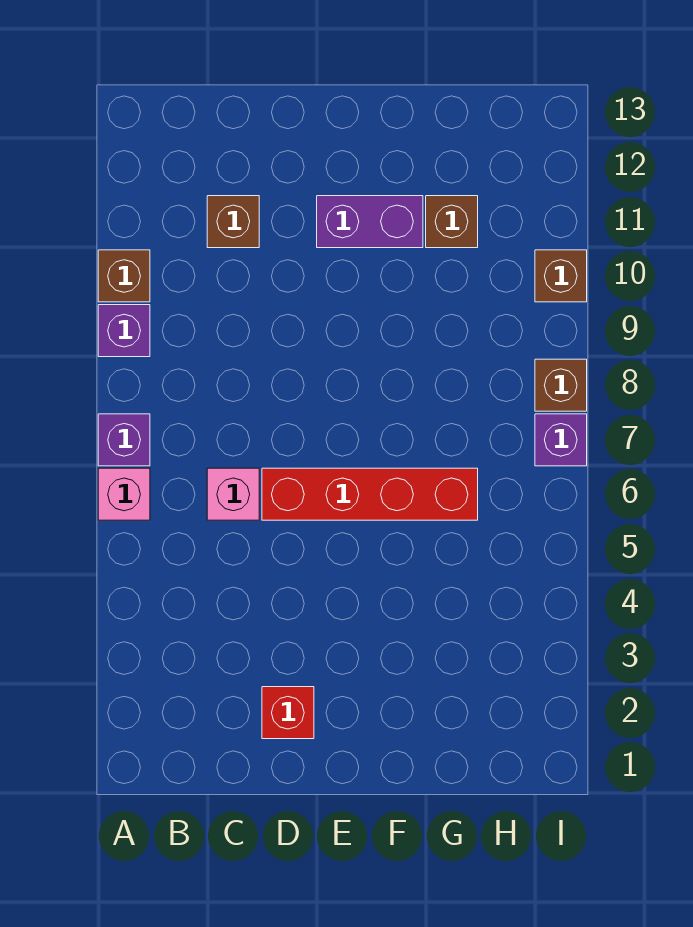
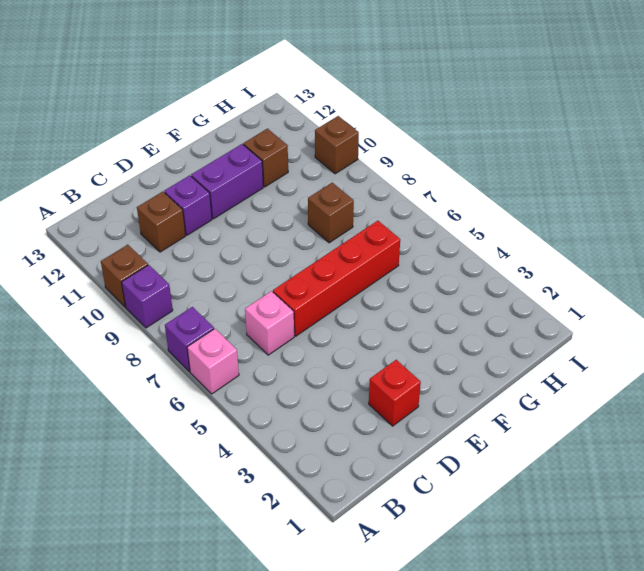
purple brick I7 level 1 -> purple brick D11 level 1
brown brick I8 level 1 -> brown brick G8 level 1

